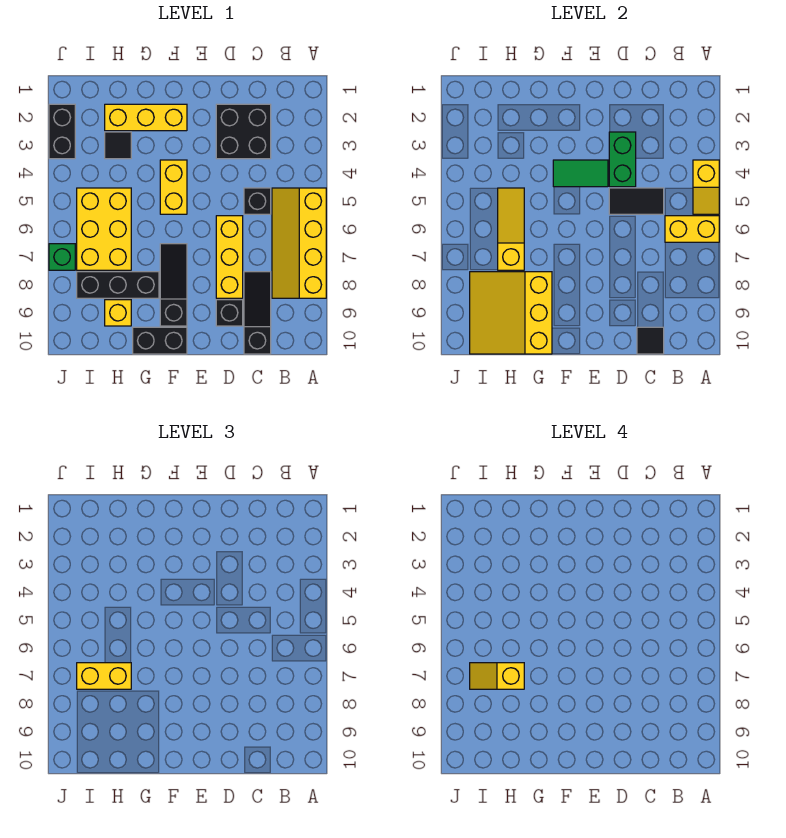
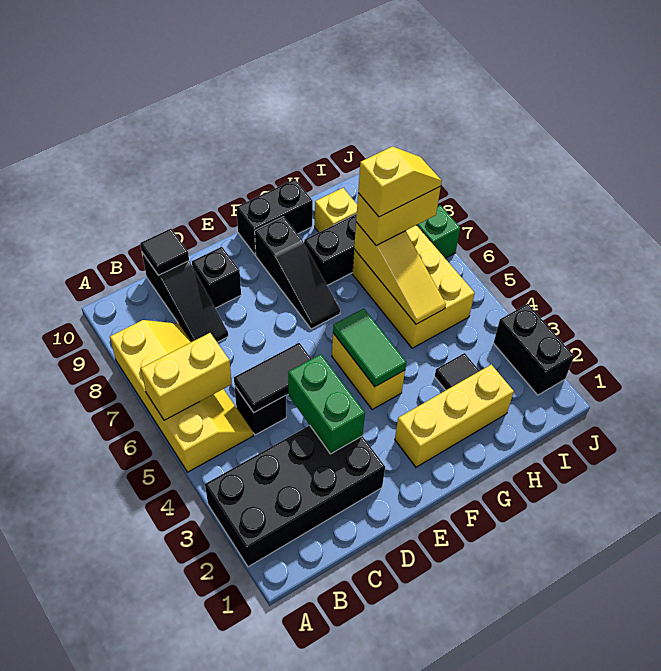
yellow slope A4:A5 level 2 top 4 -> none
black brick C2:D3 level 1 -> black brick A2:D3 level 1
yellow brick D6:D8 level 1 -> none
green tile E4:F4 level 2 -> green tile F4:F5 level 2
yellow slope G8:I10 level 2 top G -> none

